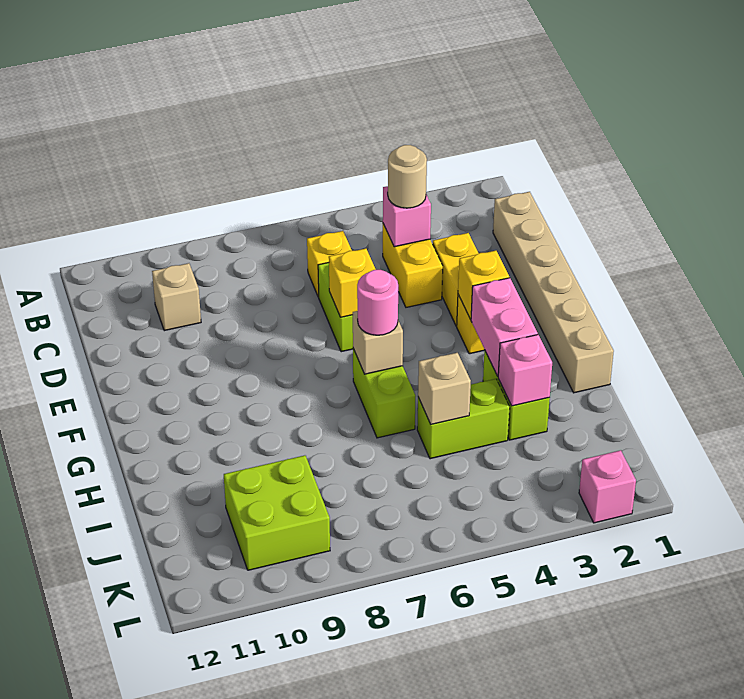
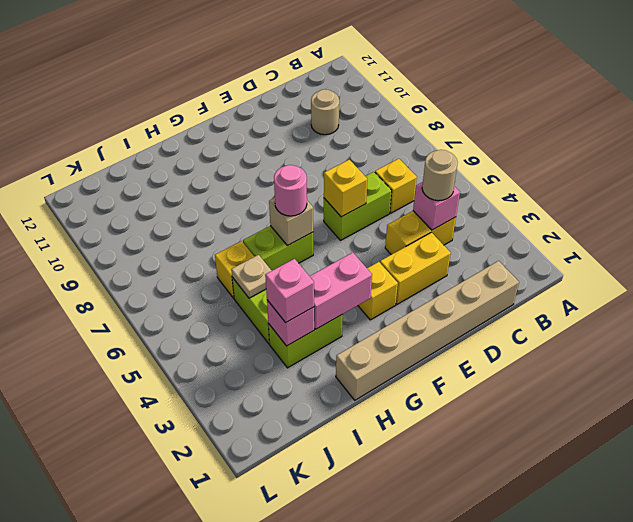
tan brick C10 level 1 -> tan round brick C10 level 1
yellow brick F3 level 2 -> yellow brick I6 level 1
tan brick I5 level 2 -> tan plate I5 level 2
lime brick J9:K10 level 1 -> none
pink brick L2 level 1 -> pink brick I3 level 3

